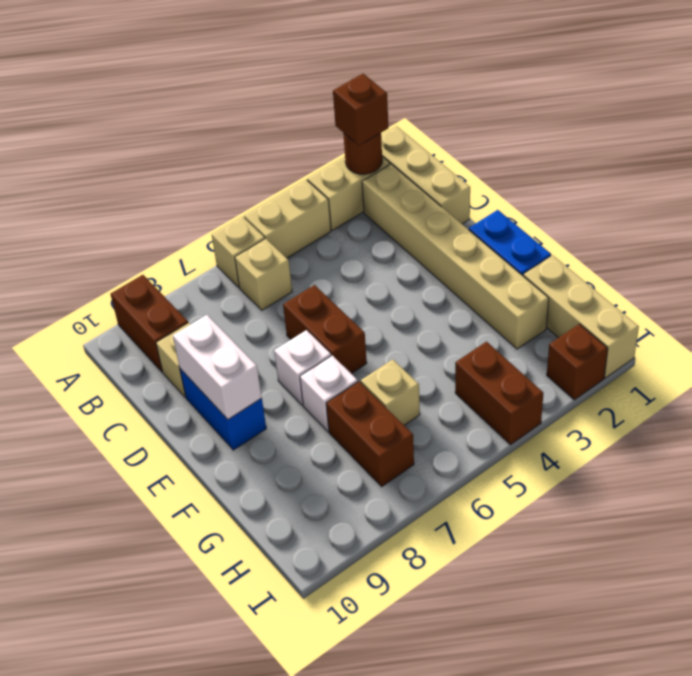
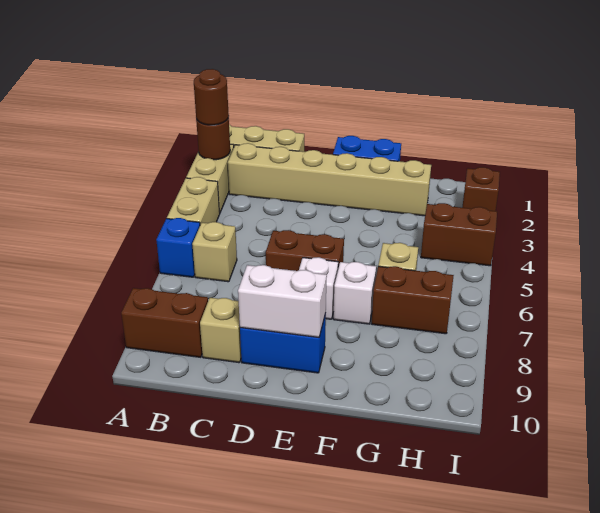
brown brick A2 level 3 -> brown round brick A2 level 3
tan brick A6 level 1 -> blue brick A6 level 1
tan brick G1:I1 level 1 -> none

